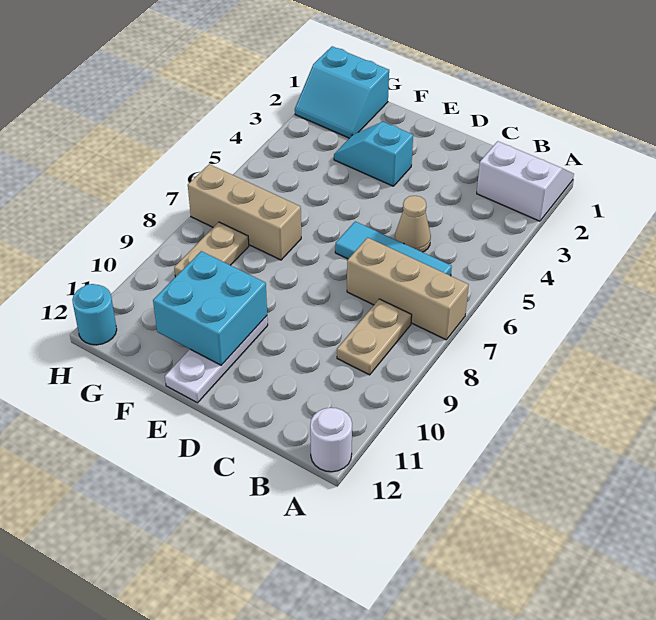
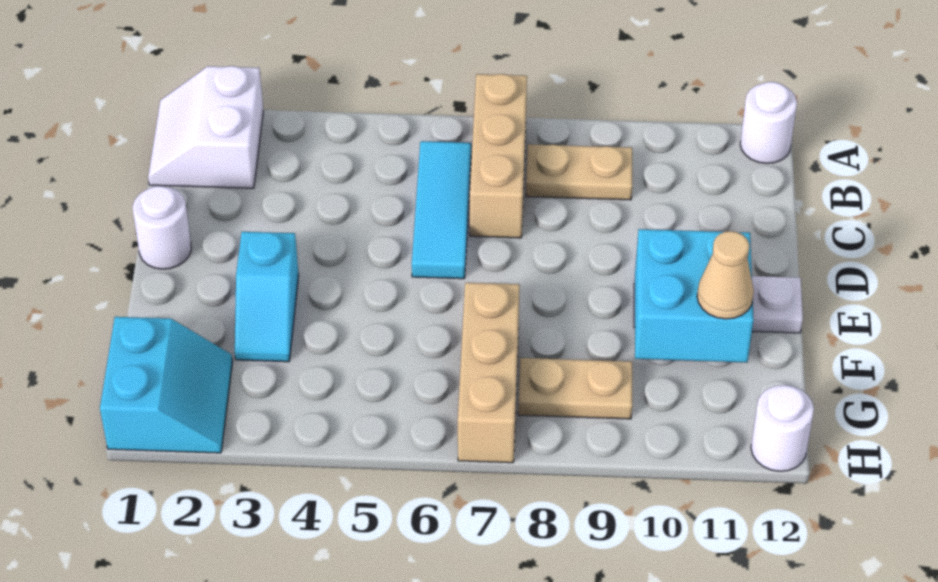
tan cone C5 level 1 -> tan cone F11 level 3
none -> white round brick D1 level 1
cyan round brick H12 level 1 -> white round brick H12 level 1

